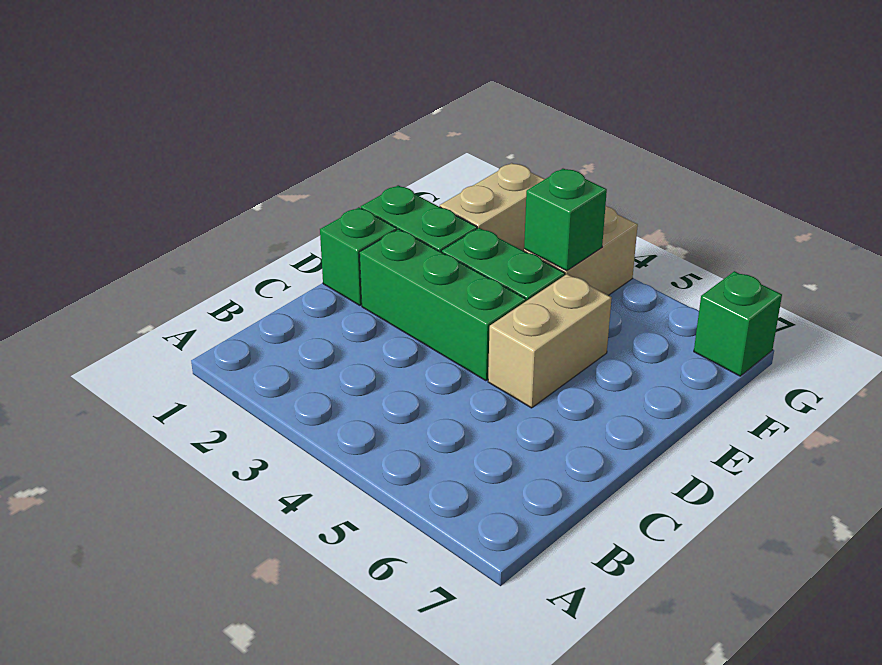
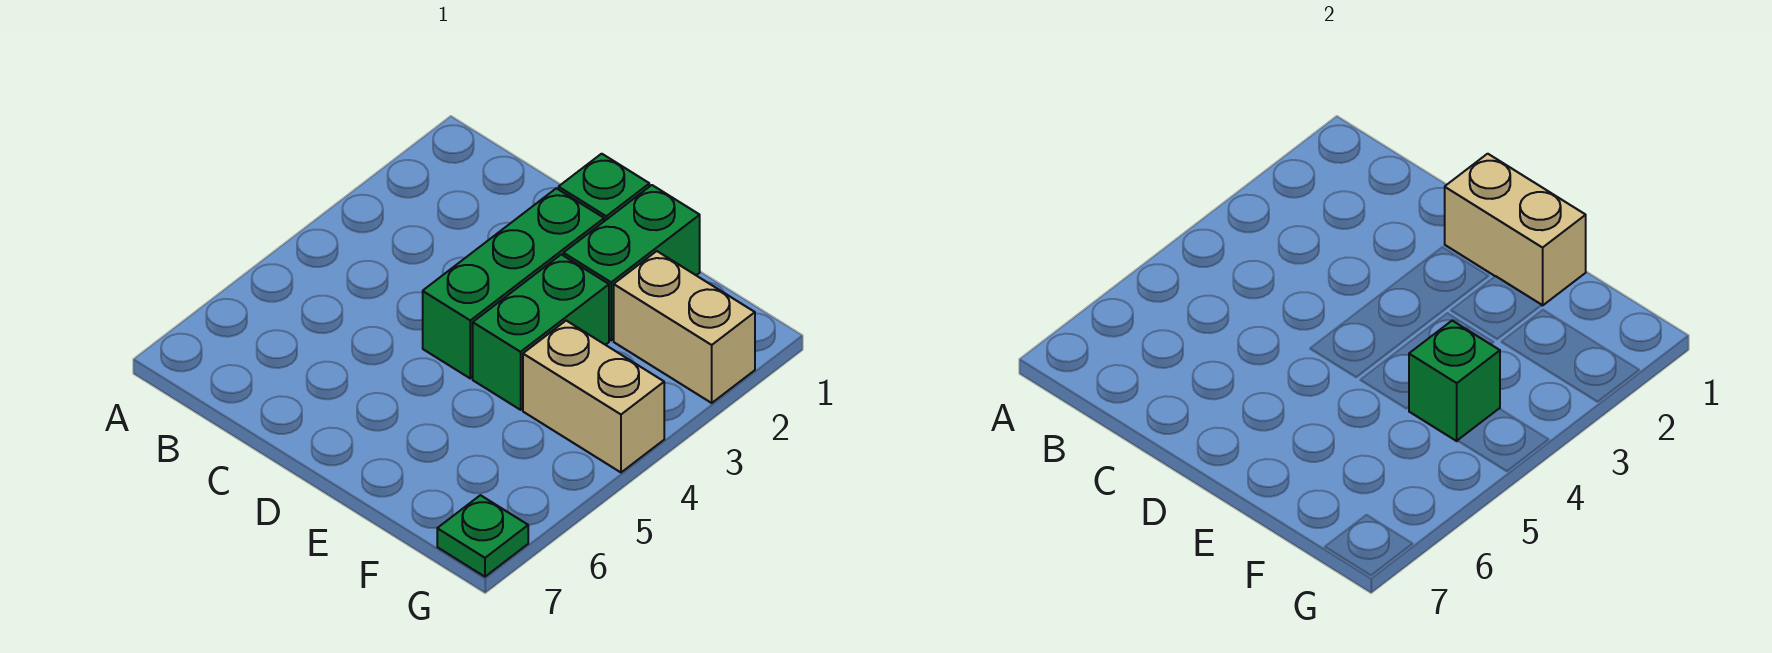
tan brick D5:E5 level 1 -> tan brick D1:E1 level 2
green brick G7 level 1 -> green plate G7 level 1

